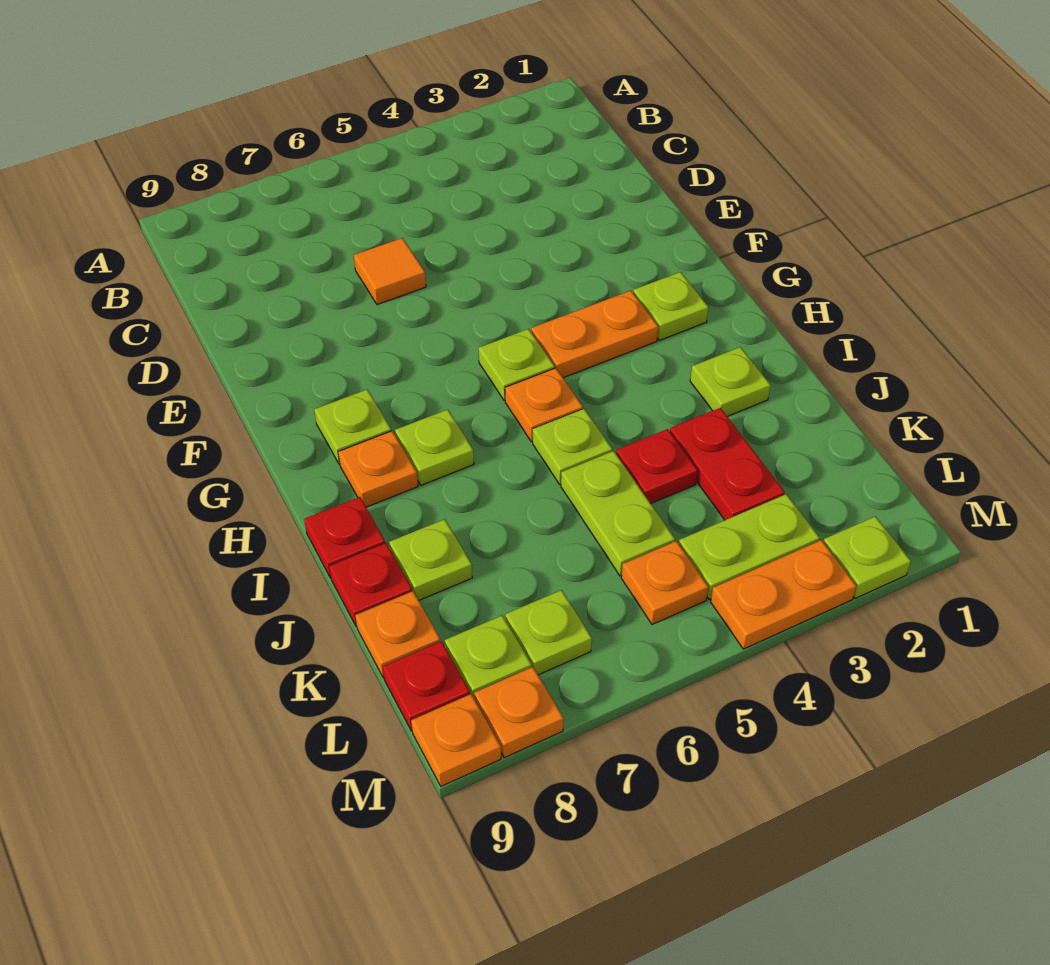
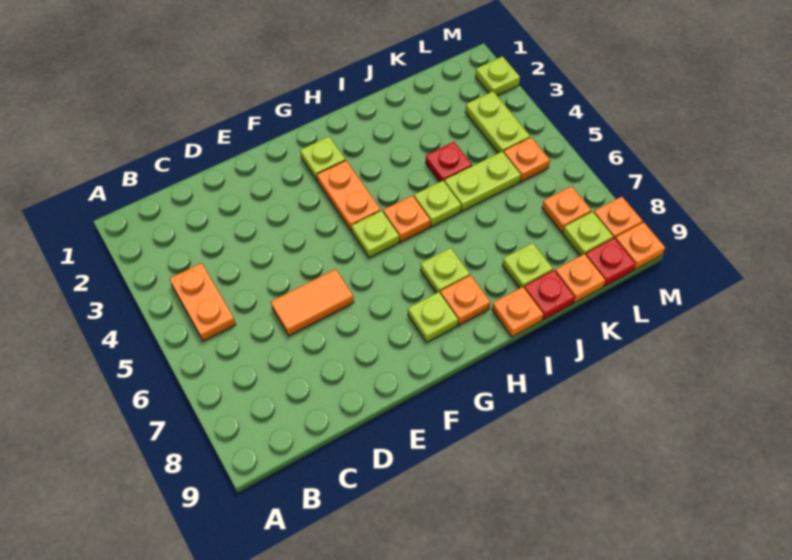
orange tile D6 level 1 -> orange tile D6:E6 level 1
lime plate I2 level 1 -> none
red plate I9 level 1 -> orange plate I9 level 1
red plate J3:K3 level 1 -> none
lime plate L7 level 1 -> orange plate L7 level 1
orange plate M3:M4 level 1 -> orange plate B4:B5 level 1

